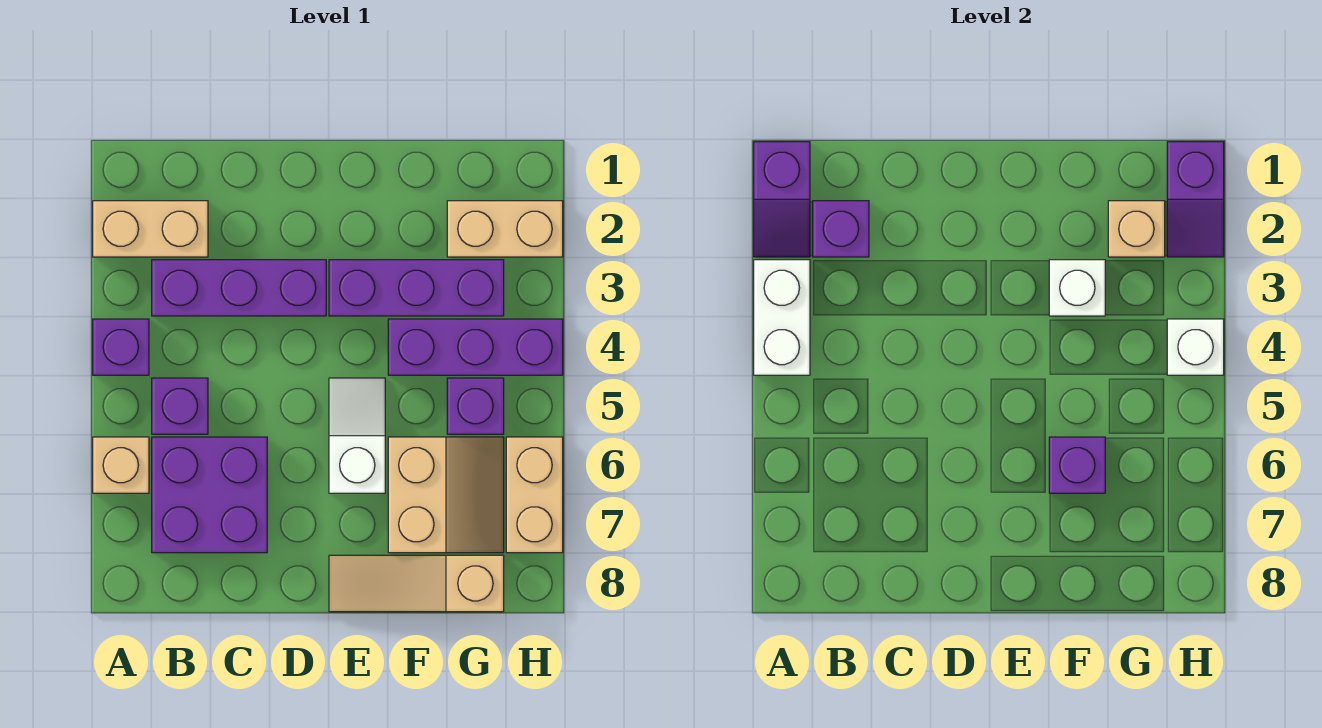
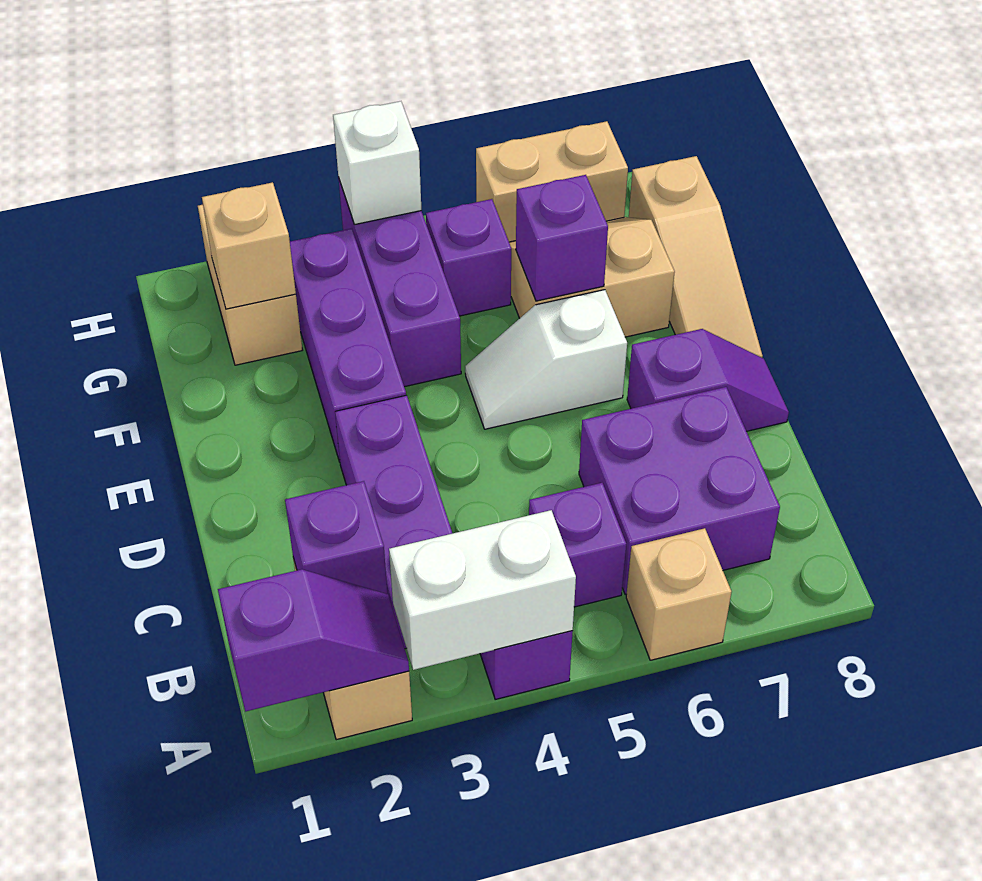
white brick F3 level 2 -> none
purple slope H1:H2 level 2 top 1 -> purple slope D7:D8 level 1 top 7

